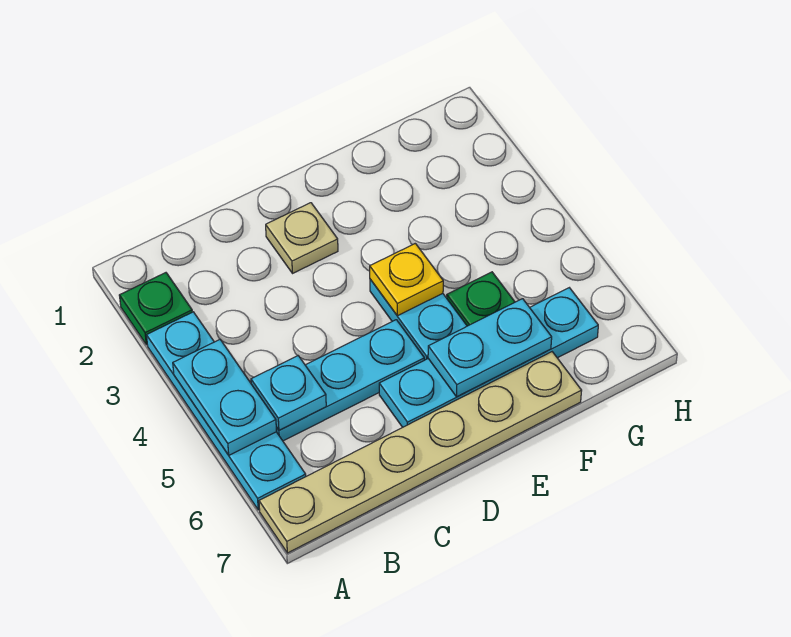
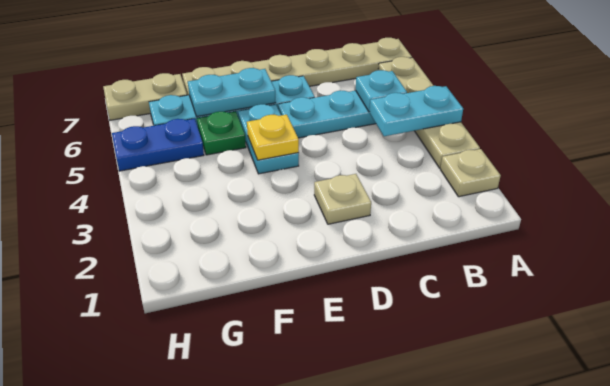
green plate A2 level 1 -> tan plate A2 level 1
cyan plate A3:A6 level 1 -> tan plate A3:A6 level 1
cyan plate A4:A5 level 2 -> cyan plate A4:B4 level 2
none -> blue plate G5:H5 level 1
none -> tan plate G7:H7 level 1

